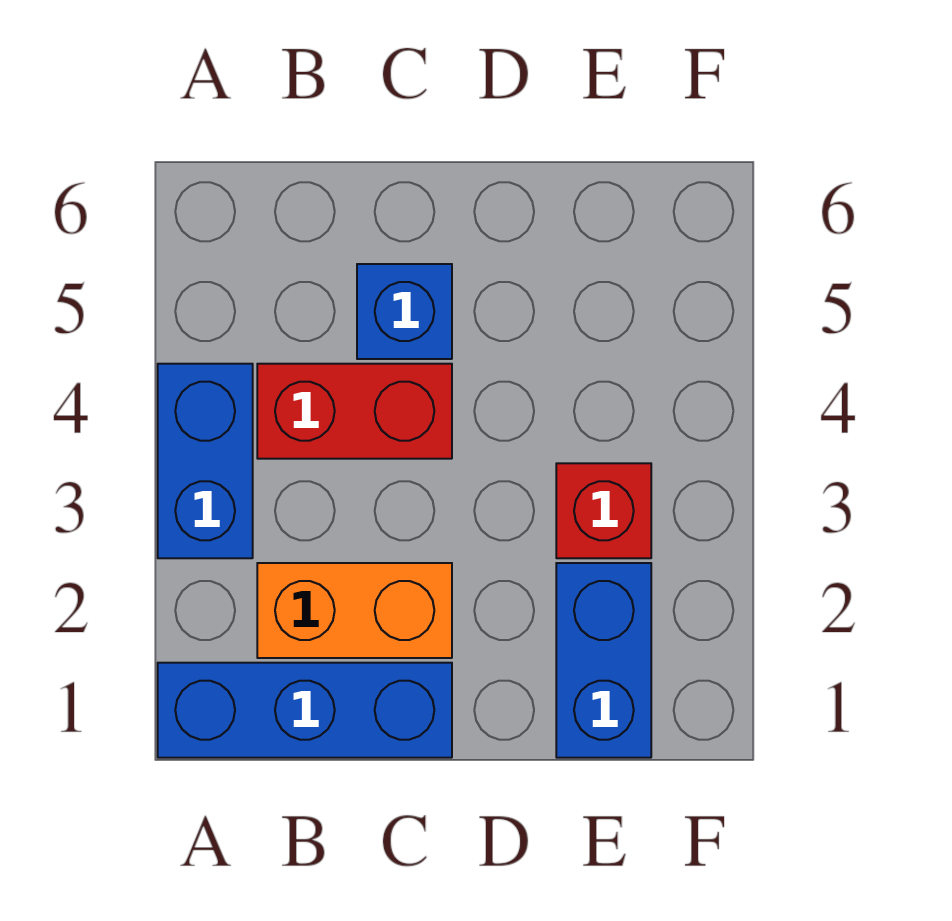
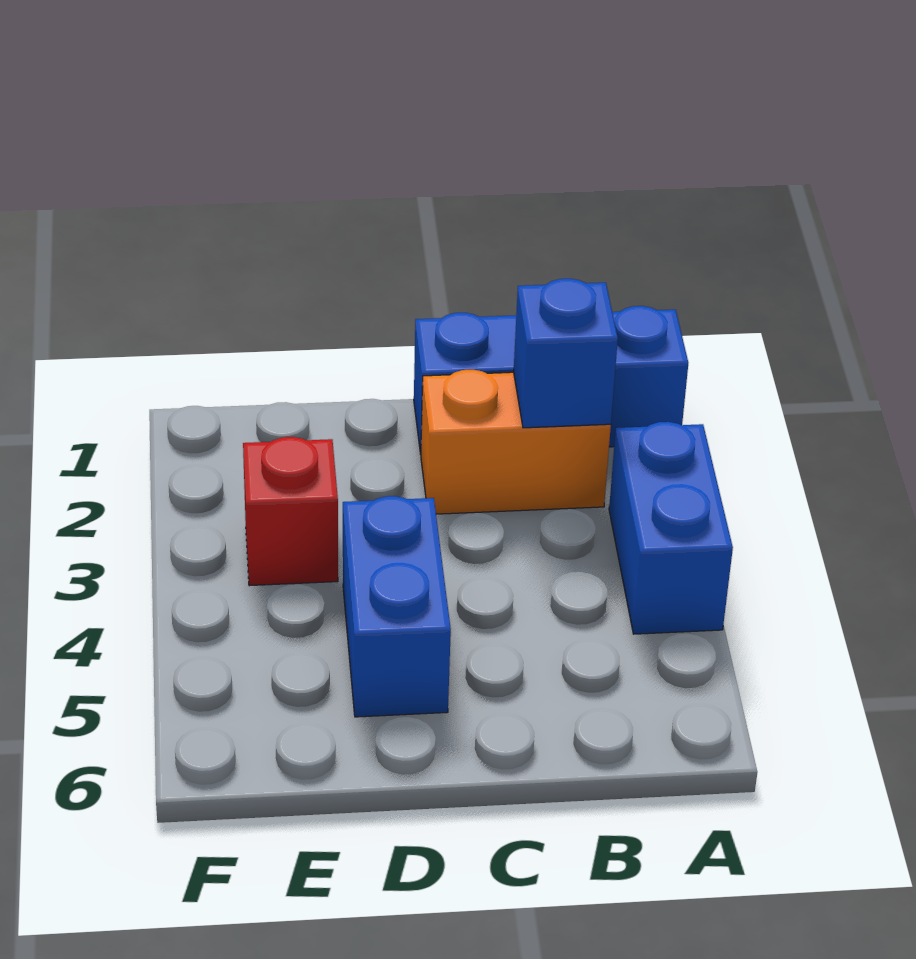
red brick B4:C4 level 1 -> none
blue brick C5 level 1 -> blue brick B2 level 2
blue brick E1:E2 level 1 -> blue brick D4:D5 level 1

